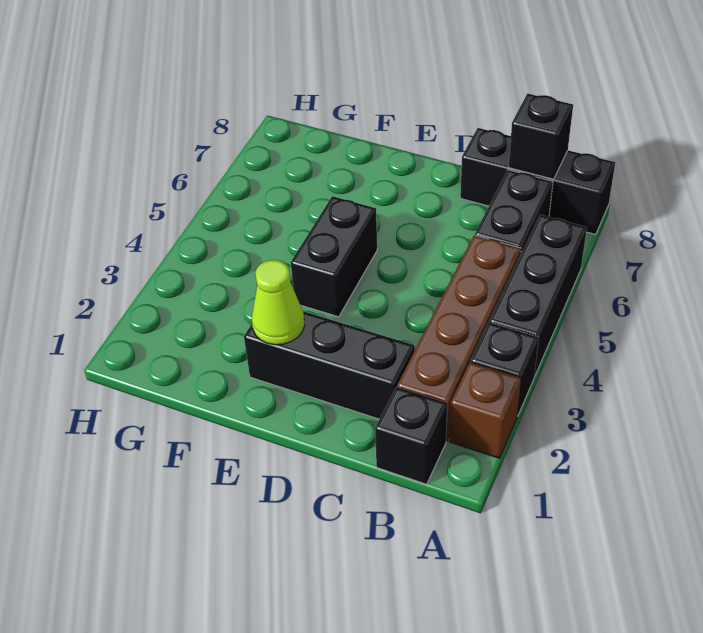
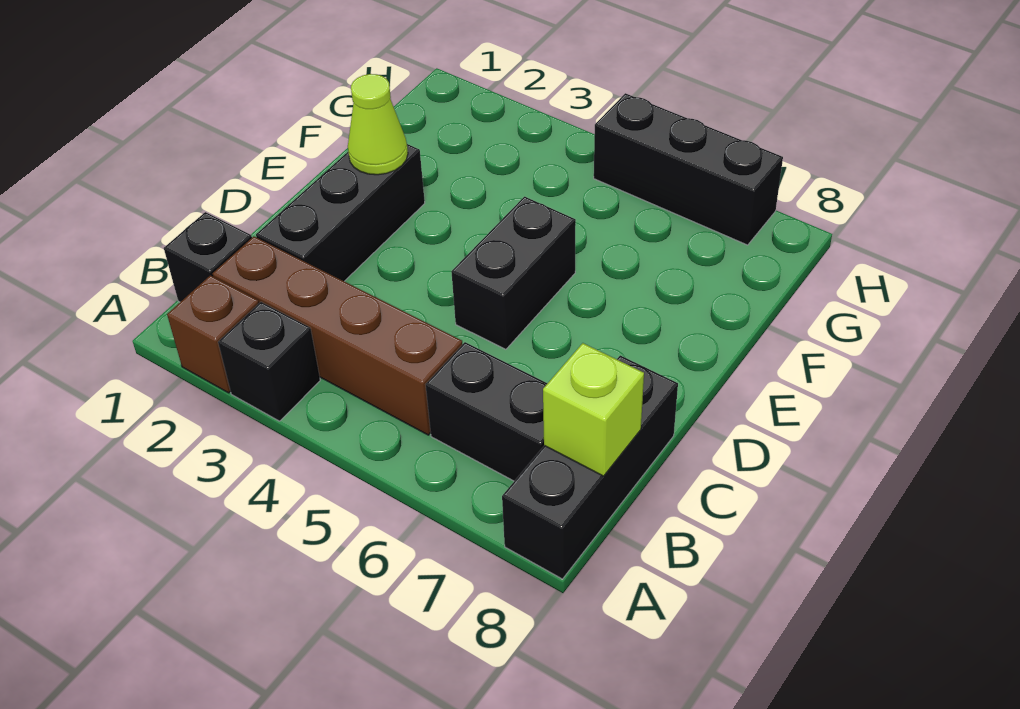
black brick A4:A6 level 1 -> black brick H5:H7 level 1
black brick B8 level 2 -> lime brick B8 level 2
black brick E4:E5 level 1 -> black brick D5:E5 level 1

